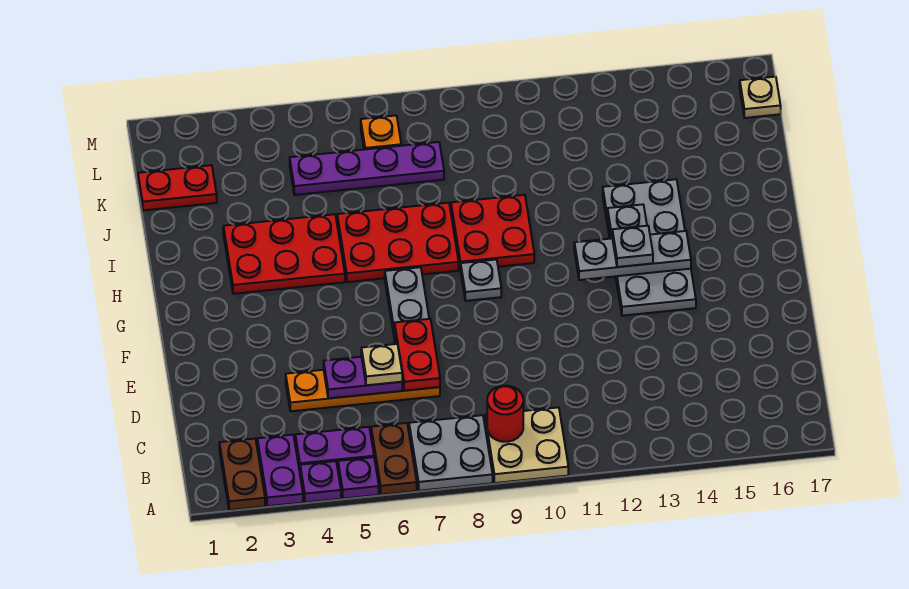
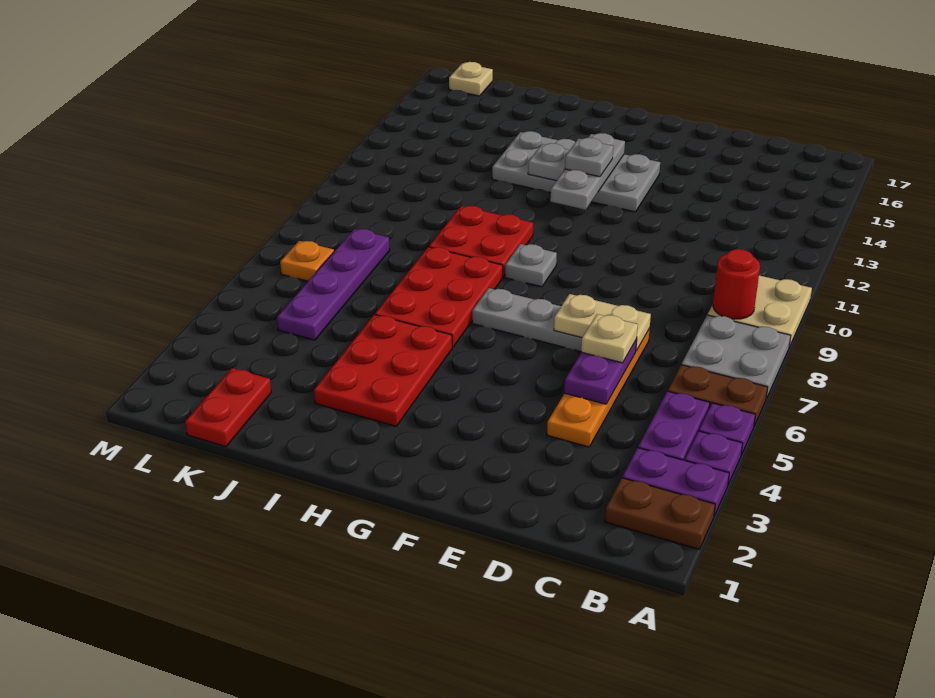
red plate D7:E7 level 2 -> tan plate D7:E7 level 2

